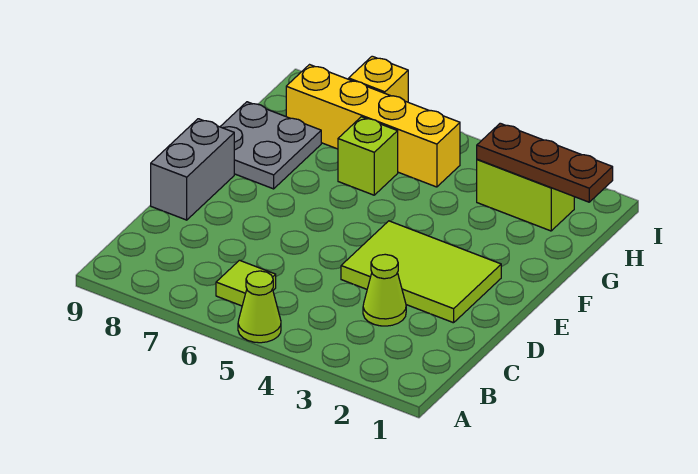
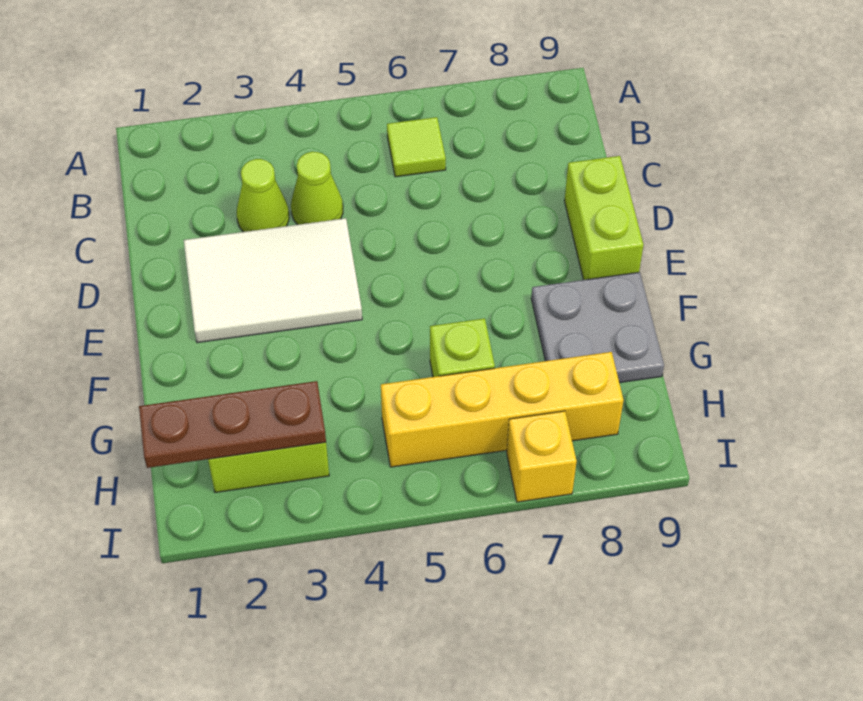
lime cone A5 level 1 -> lime cone C4 level 1
lime tile D2:E4 level 1 -> white tile D2:E4 level 1
grey brick D9:E9 level 1 -> lime brick D9:E9 level 1

